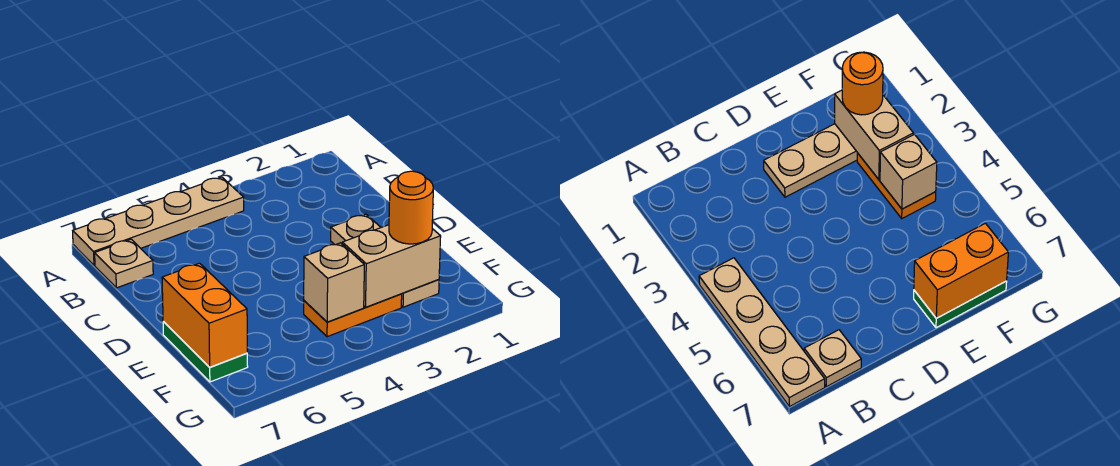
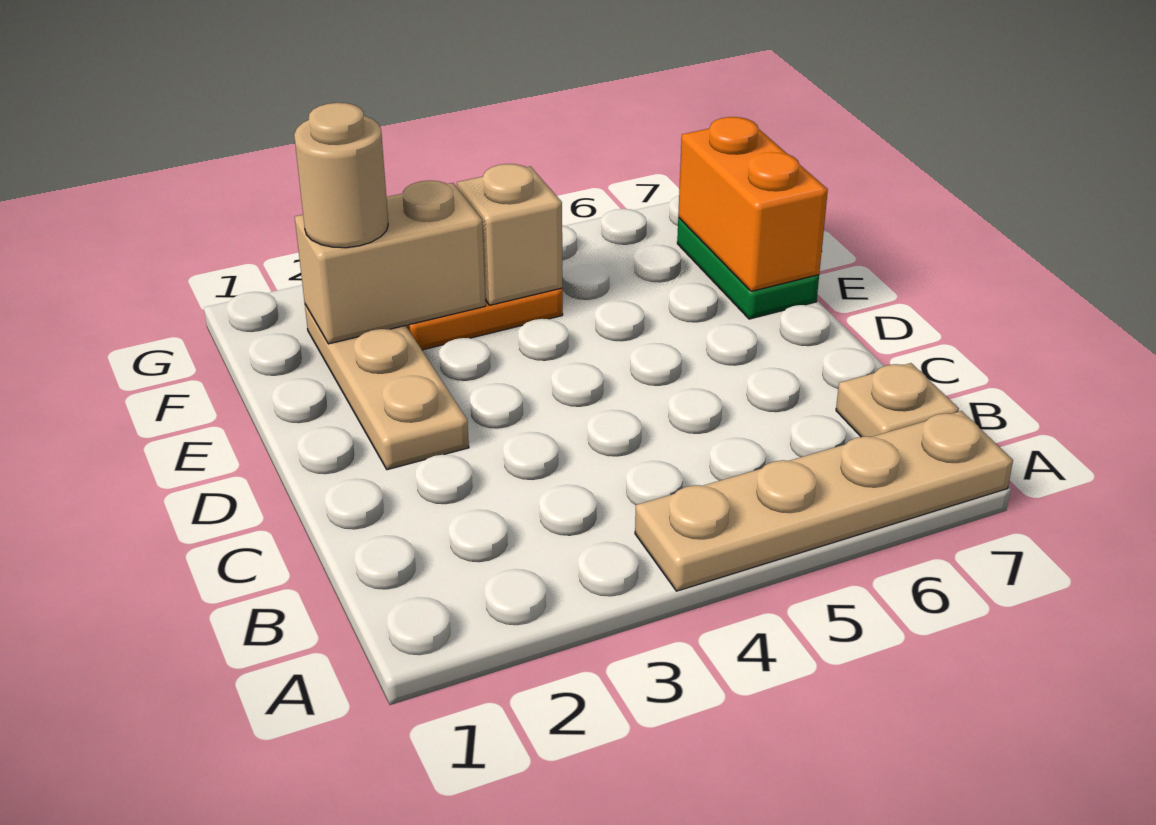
orange round brick F2 level 3 -> tan round brick F2 level 3

